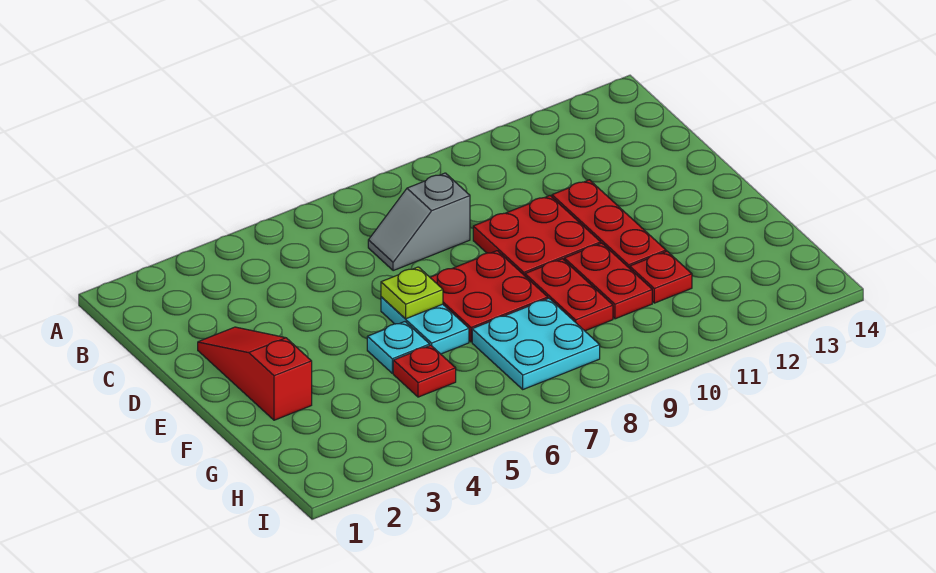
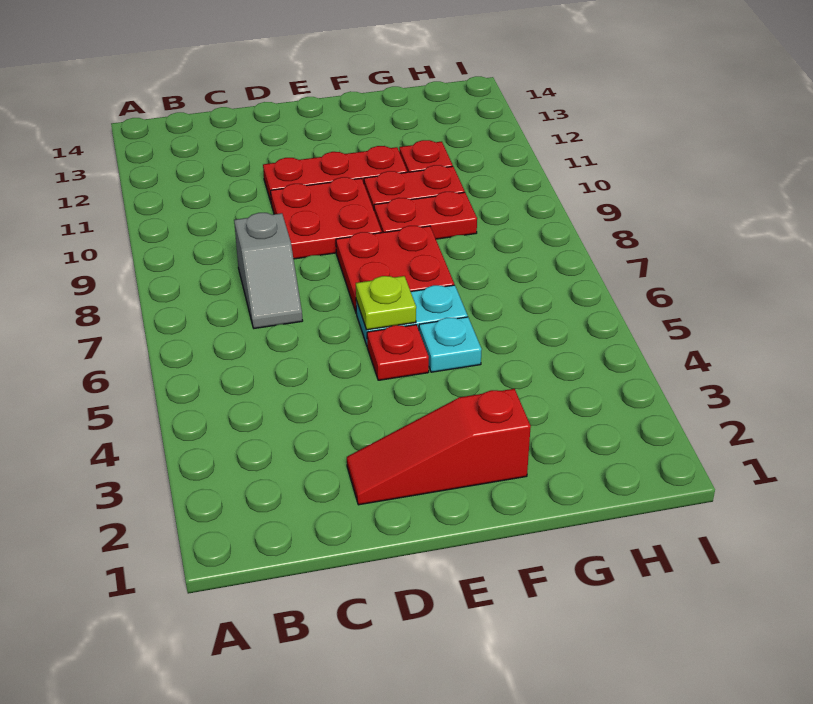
red plate G5 level 1 -> red plate E5 level 1
cyan plate G7:H8 level 1 -> none

